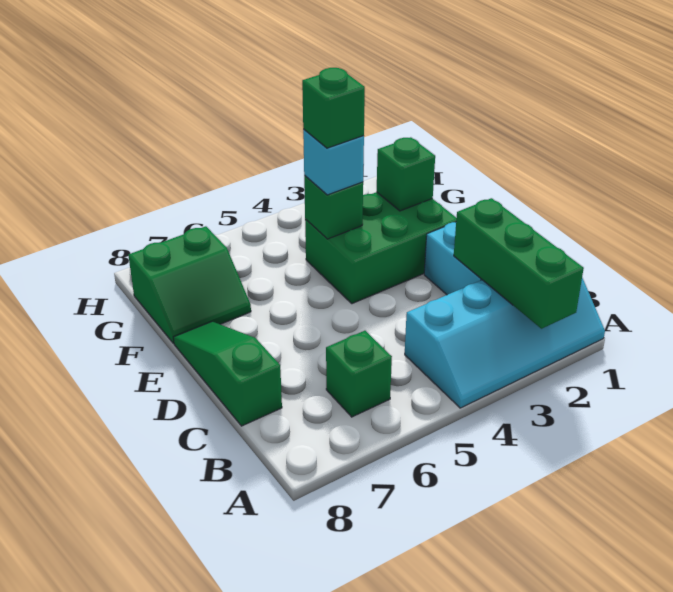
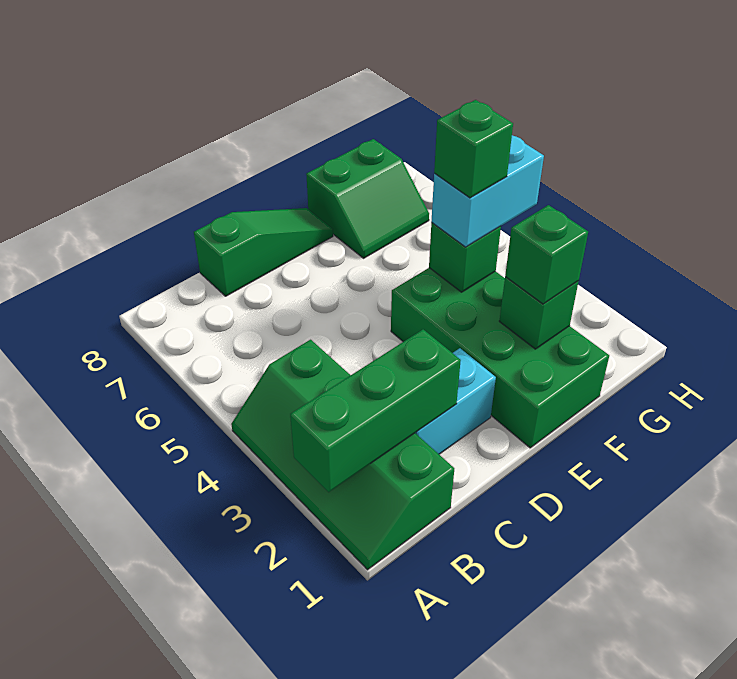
cyan slope A1:B4 level 1 top B -> green slope A1:B4 level 1 top B
green brick B6 level 1 -> green brick F2 level 3
green brick E2:F4 level 1 -> green brick E1:F4 level 1
cyan brick F4 level 3 -> cyan brick F4:G4 level 3
green slope F7:G8 level 1 top G -> green slope F7:G8 level 1 top 8

